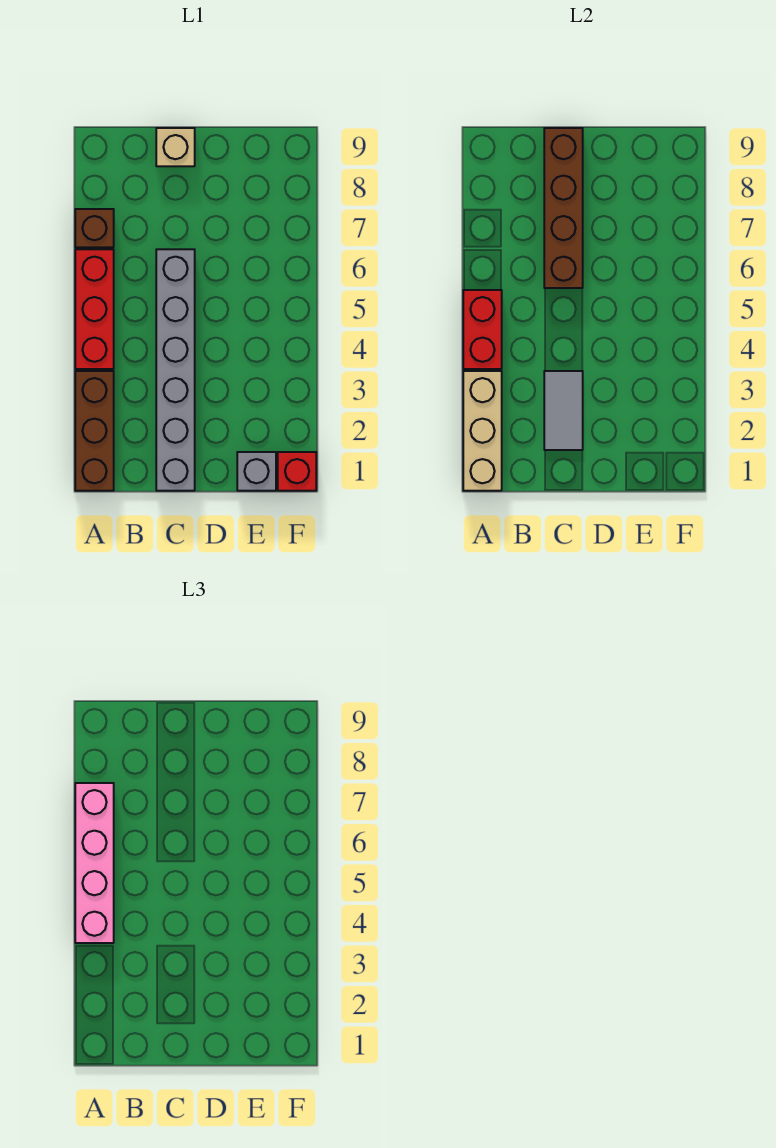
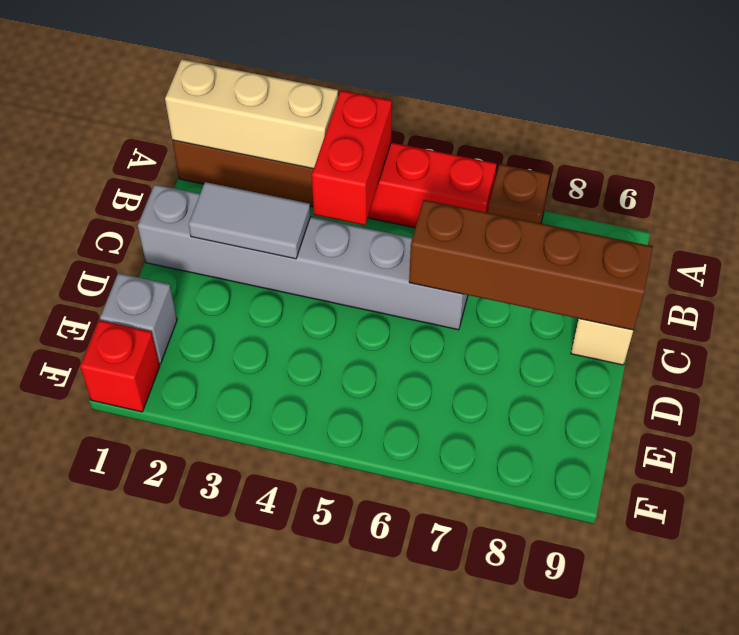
red brick A4:A5 level 2 -> red brick A4:B4 level 2
pink brick A4:A7 level 3 -> none

